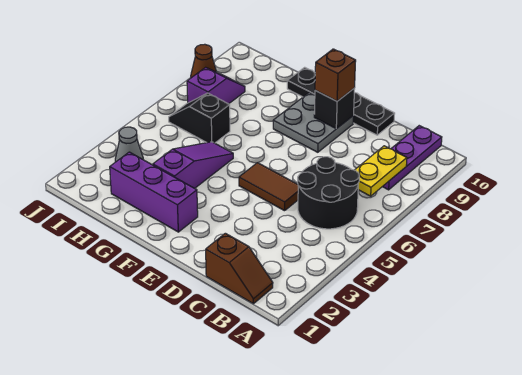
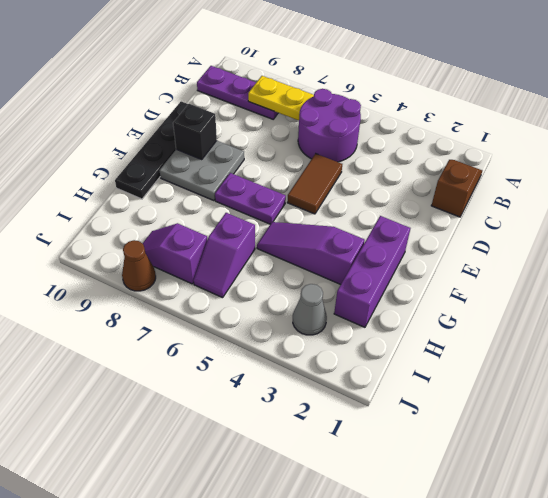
black round brick B5:C6 level 1 -> purple round brick B5:C6 level 1
brown brick E9 level 3 -> none
none -> purple plate F6:F7 level 1
black slope H6:I6 level 1 top H -> purple slope H6:I6 level 1 top H

